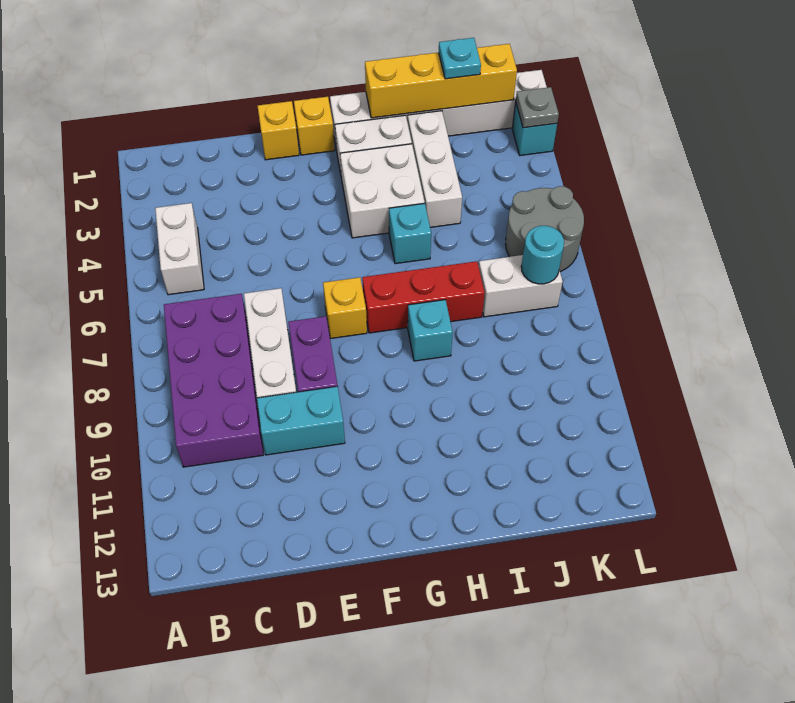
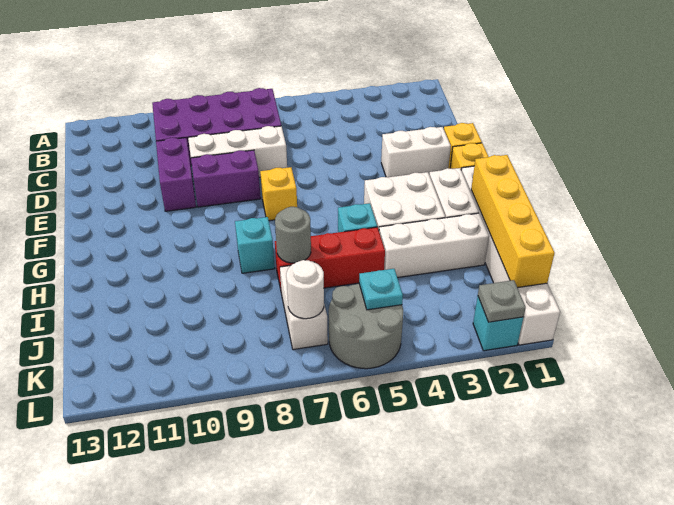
white brick B4:B5 level 1 -> white brick E2:E3 level 1
cyan brick D10:E10 level 1 -> purple brick D10:E10 level 1
red brick G7:I7 level 1 -> red brick I5:I7 level 1
none -> grey round brick I7 level 2
cyan plate J1 level 3 -> cyan plate K5 level 2
cyan round brick K7 level 2 -> white round brick K7 level 2

